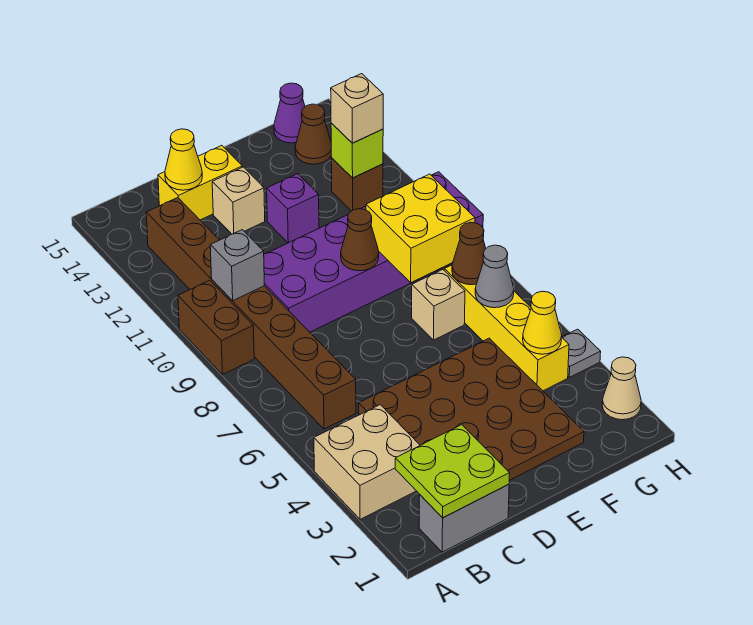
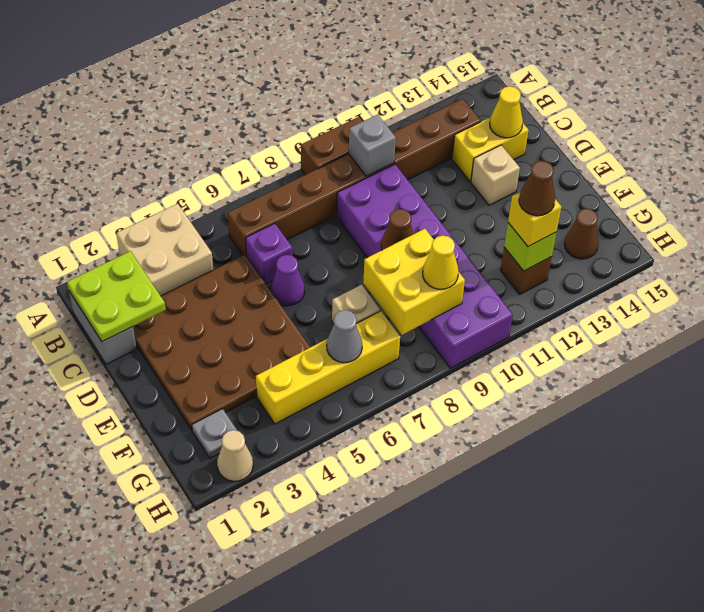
yellow brick C14:D14 level 1 -> yellow brick C13:C14 level 1
purple brick E12 level 1 -> purple brick C6 level 1
yellow cone G4 level 2 -> yellow cone G9 level 3
brown cone G7 level 2 -> brown cone G12 level 4
tan brick G12 level 3 -> yellow brick G12 level 3
purple cone G15 level 1 -> purple cone D6 level 1
grey plate H4 level 1 -> grey plate G2 level 1

